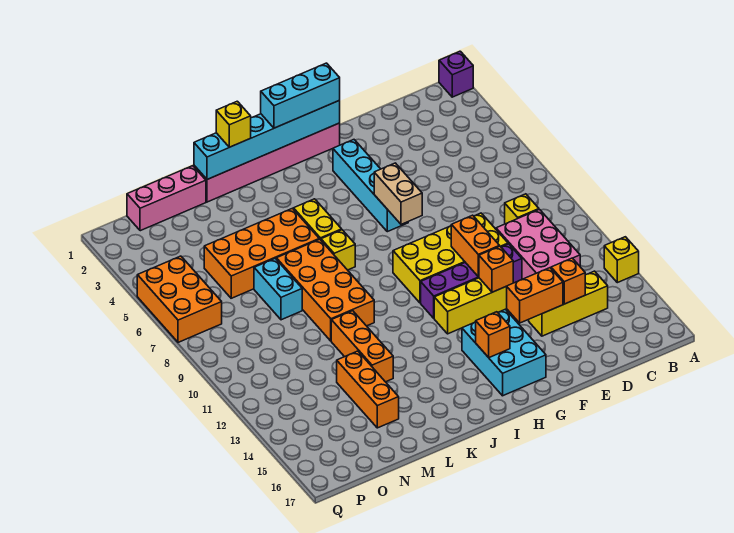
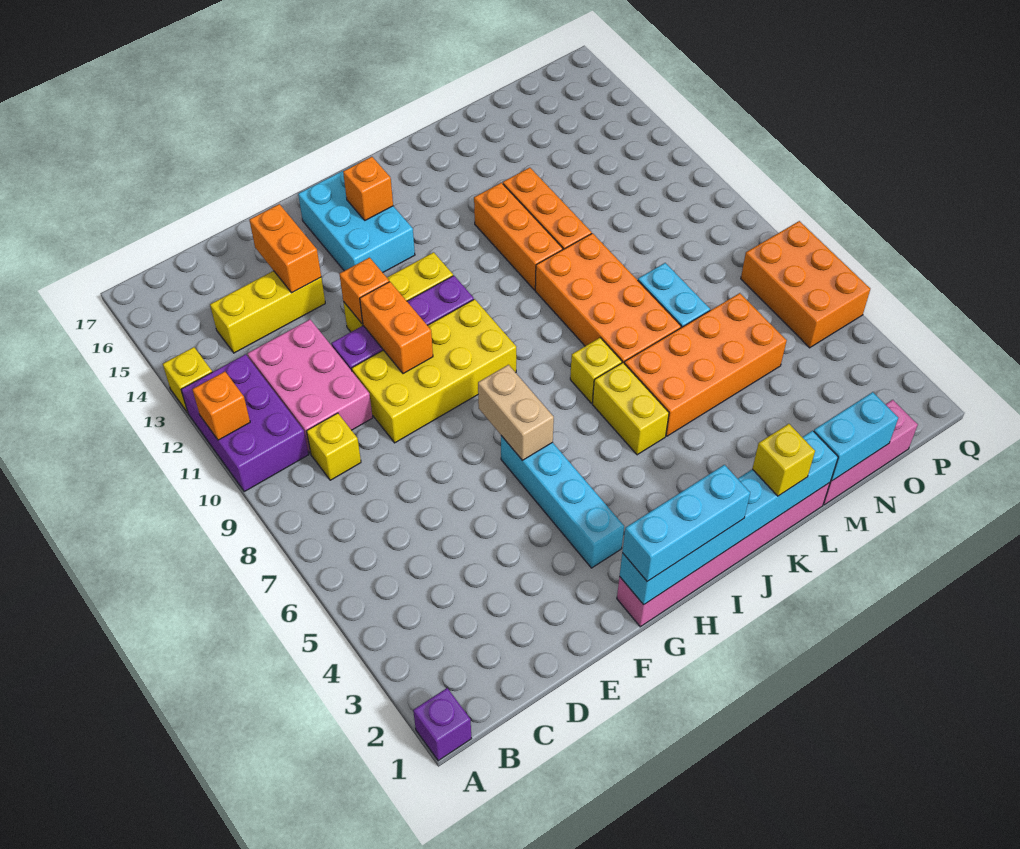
none -> purple brick A10:B12 level 1
orange brick D14 level 2 -> orange brick A11 level 2
orange brick E14:F14 level 2 -> orange brick E14:E15 level 2
none -> cyan brick M1:N1 level 2
orange brick M13:M15 level 1 -> orange brick K11:K13 level 1

